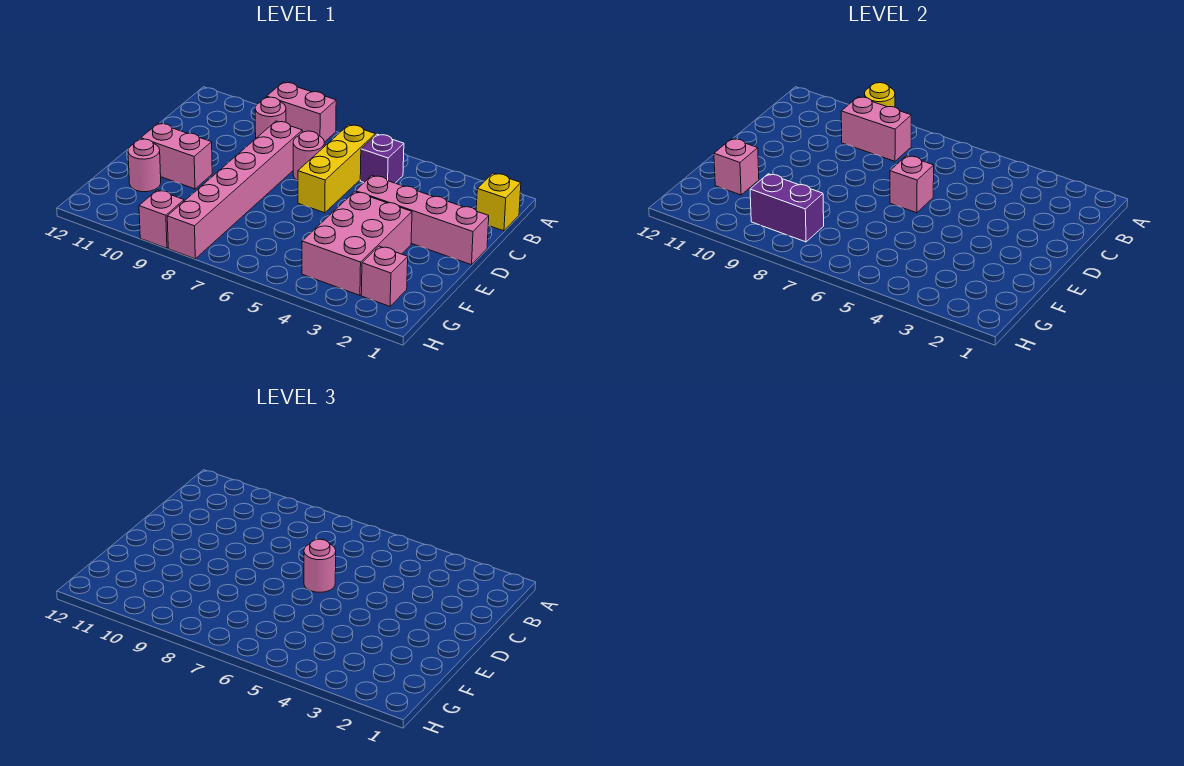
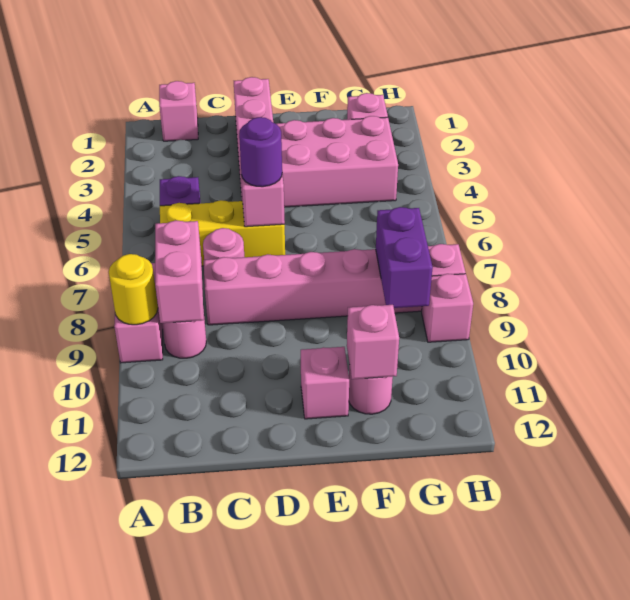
yellow brick B1 level 1 -> pink brick B1 level 1
pink round brick D6 level 3 -> purple round brick D6 level 3
pink brick E10:E11 level 1 -> pink brick E11 level 1

